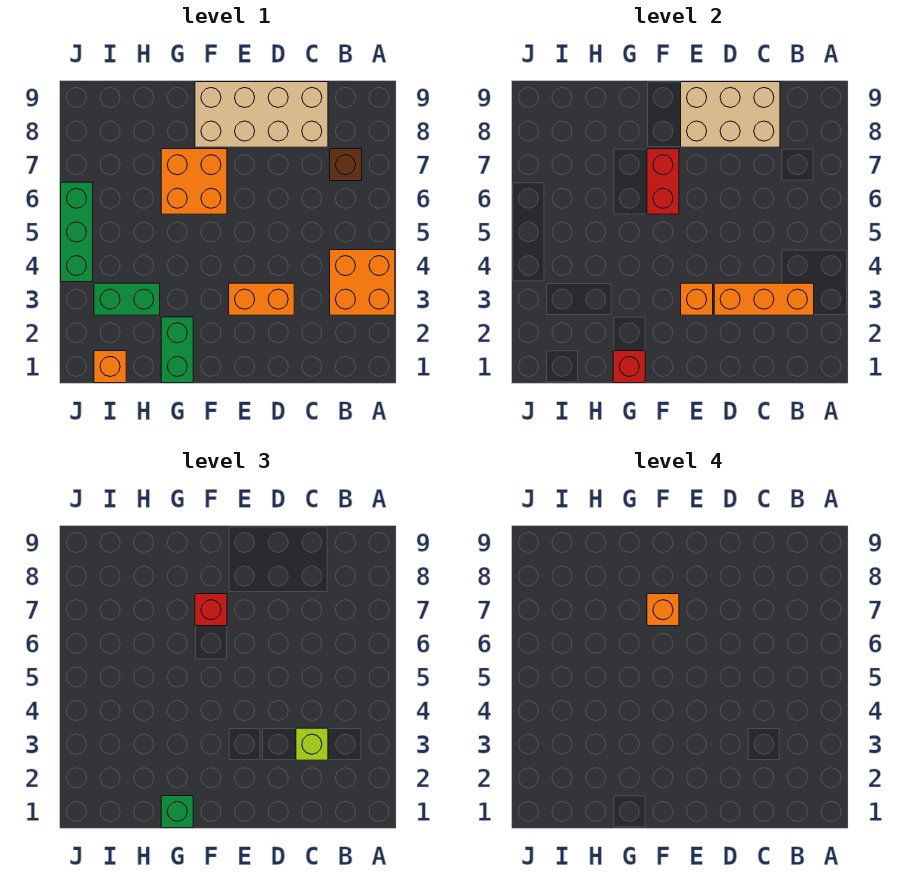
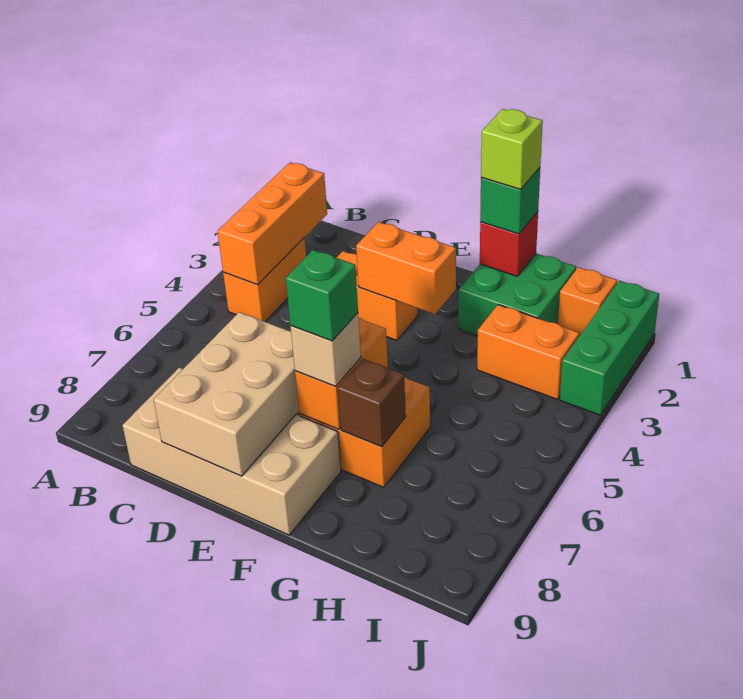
orange brick A3:B4 level 1 -> orange brick B3:B4 level 1
orange brick B3:D3 level 2 -> orange brick B2:B4 level 2
brown brick B7 level 1 -> brown brick G7 level 2
lime brick C3 level 3 -> lime brick G1 level 4
tan brick C8:E9 level 2 -> tan brick D7:E9 level 2
orange brick E3 level 2 -> orange brick E3:F3 level 2
red brick F6:F7 level 2 -> orange brick F6:F7 level 2
red brick F7 level 3 -> tan brick F7 level 3
orange brick F7 level 4 -> green brick F7 level 4
green brick G1:G2 level 1 -> green brick G1:H2 level 1
green brick H3:I3 level 1 -> orange brick H3:I3 level 1
green brick J4:J6 level 1 -> green brick J1:J3 level 1

